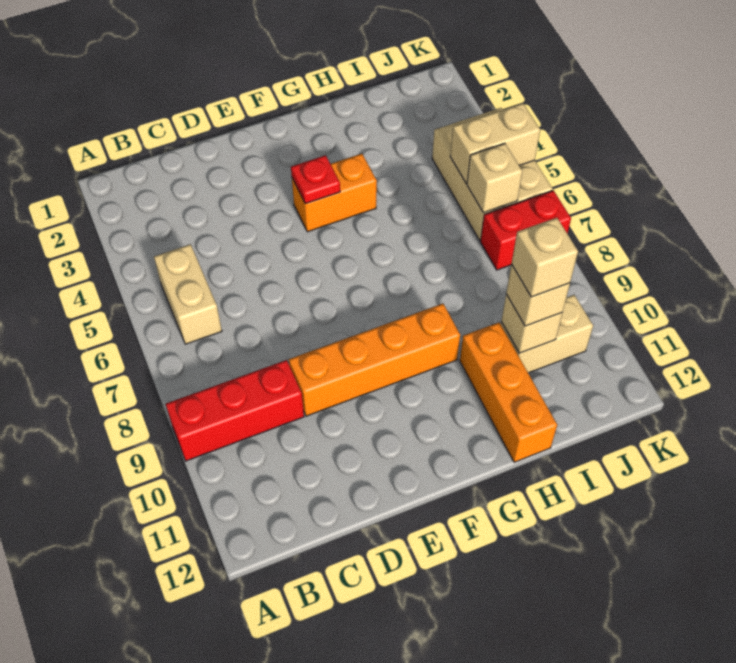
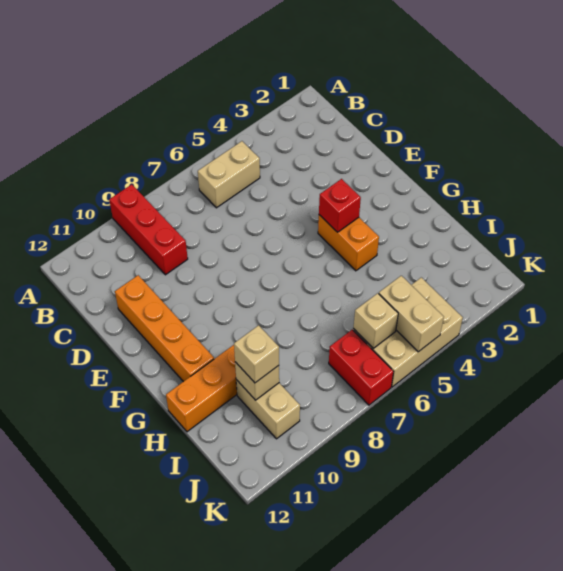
orange brick D9:G9 level 1 -> orange brick D11:G11 level 1
red plate F4 level 2 -> red brick F4 level 2
tan brick I10 level 4 -> none

